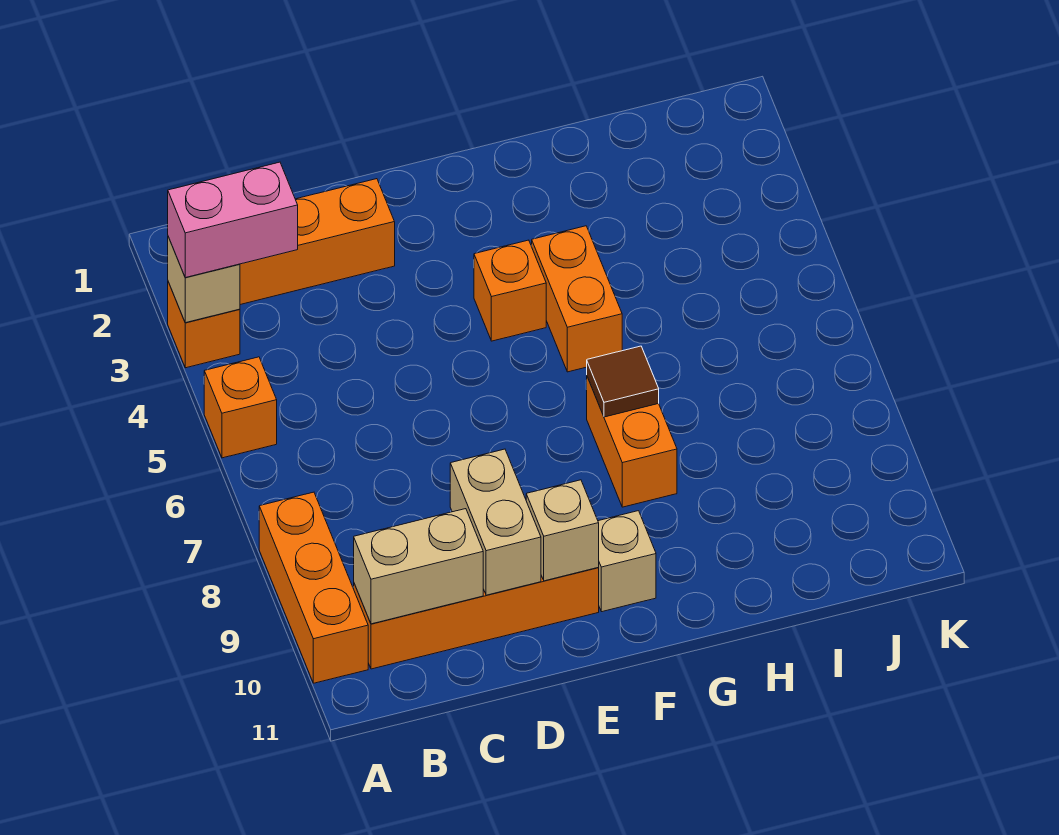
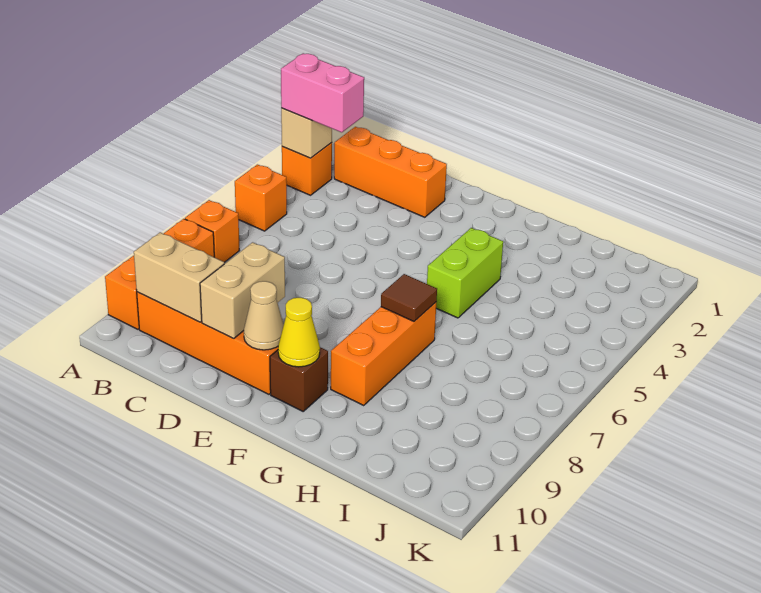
tan brick E10 level 2 -> tan cone E10 level 2
orange brick F4 level 1 -> orange brick A7 level 1
tan brick F10 level 1 -> brown brick F10 level 1
none -> yellow cone F10 level 2
orange brick G4:G5 level 1 -> lime brick G4:G5 level 1
orange brick G7:G8 level 1 -> orange brick G7:G9 level 1

